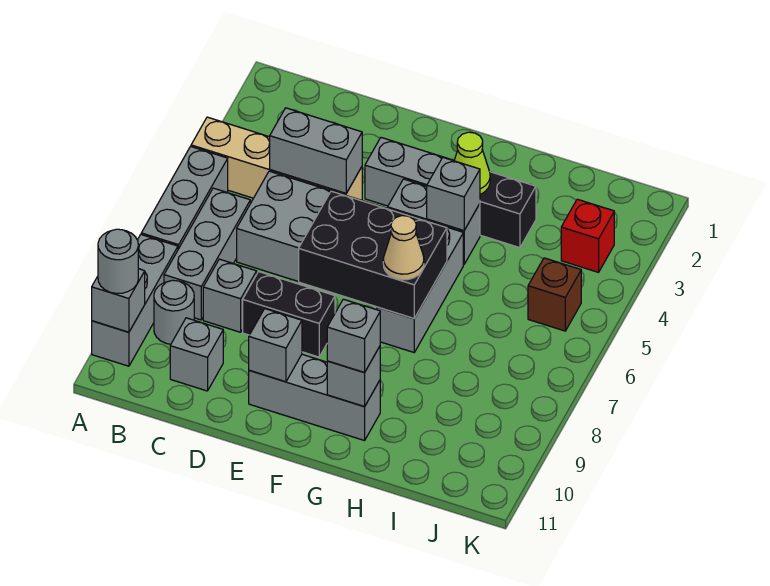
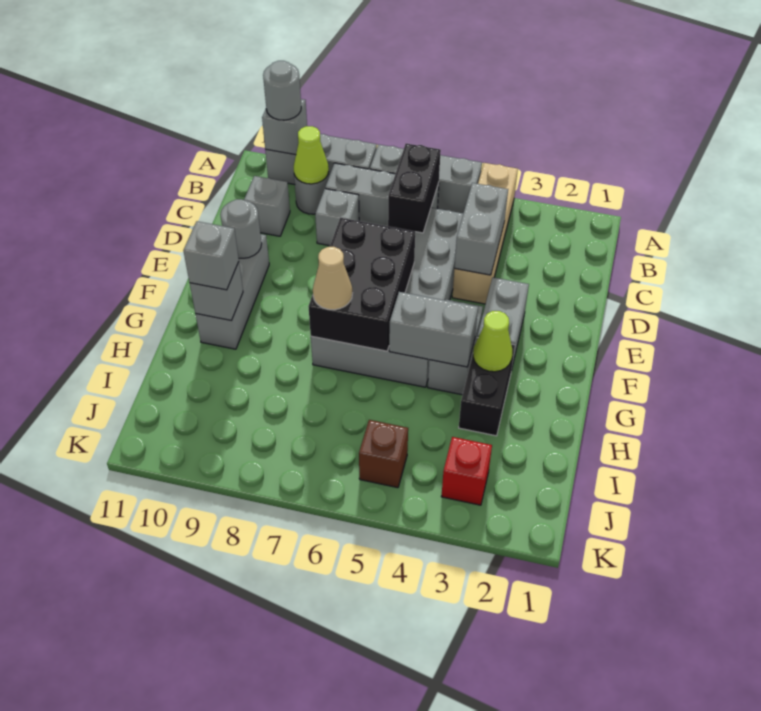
none -> lime cone B9 level 2
black brick D8:E8 level 1 -> black brick B6:C6 level 2
grey brick E10 level 2 -> grey round brick E10 level 2
grey brick G4 level 2 -> grey brick G4:G5 level 2

